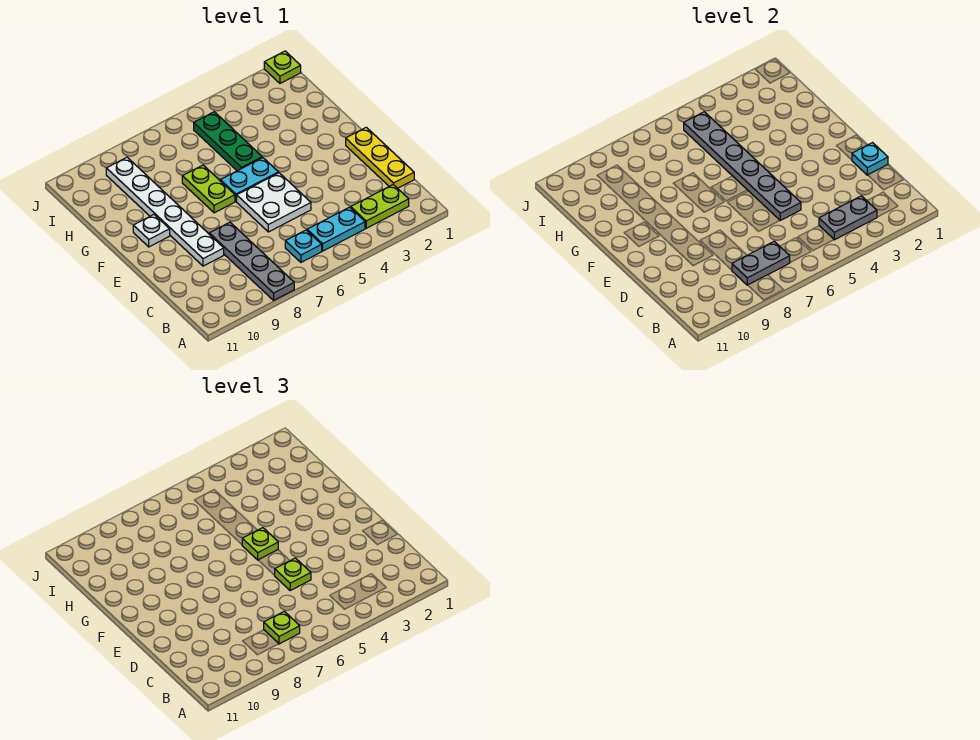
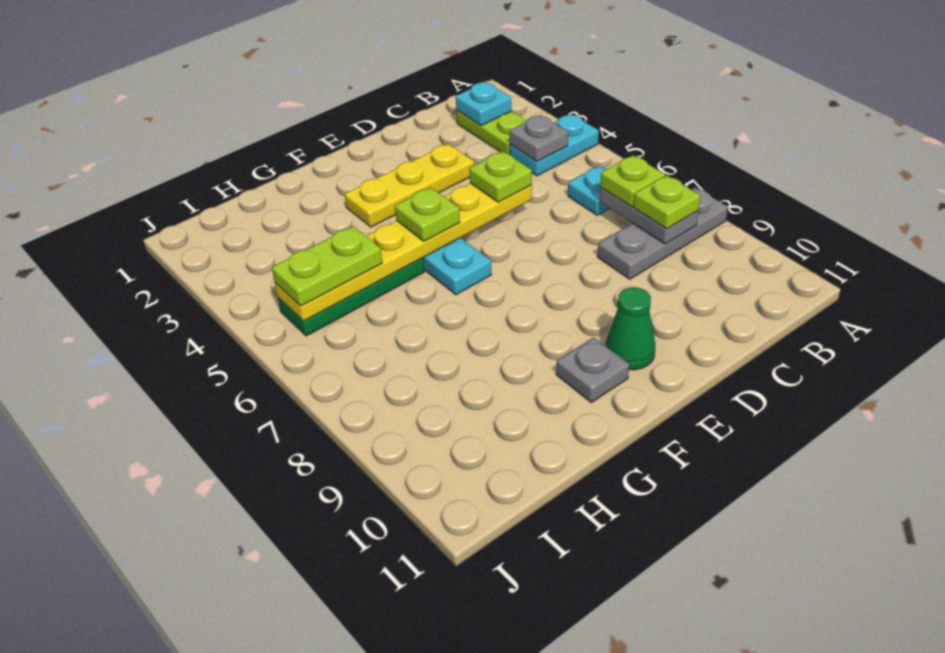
grey plate A8:D8 level 1 -> grey plate A8:C8 level 1
grey plate B3:B4 level 2 -> grey plate B4 level 2
cyan plate B4:B5 level 1 -> cyan plate A4:B4 level 1
yellow plate C1:E1 level 1 -> yellow plate D3:F3 level 1
cyan plate D1 level 2 -> cyan plate B2 level 2
white plate D5:E6 level 1 -> none
grey plate D5:I5 level 2 -> yellow plate D5:I5 level 2
white plate D9:I9 level 1 -> none
none -> green cone E10 level 1
lime plate F7:G7 level 1 -> lime plate H5:I5 level 3
white plate F10 level 1 -> grey plate F10 level 1
lime plate J1 level 1 -> lime plate B8 level 3

